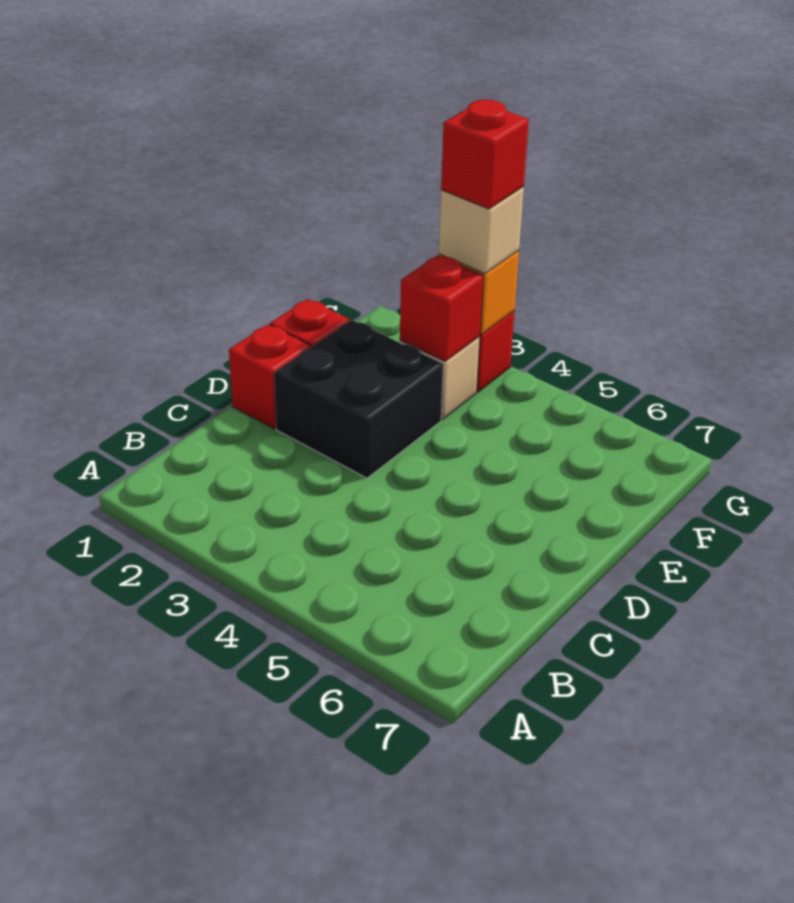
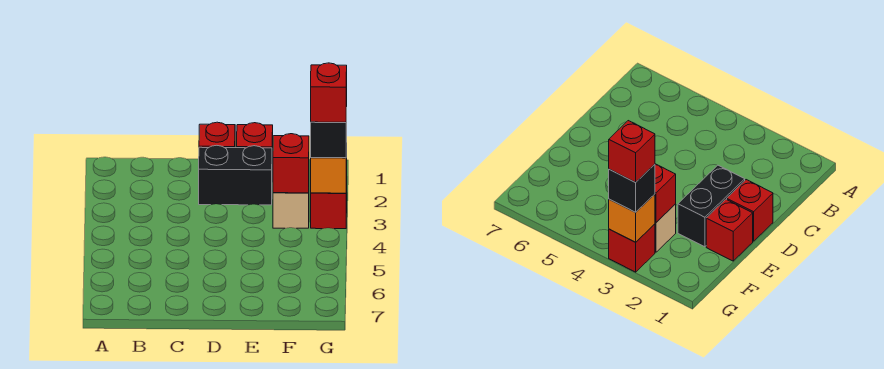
black brick D2:E3 level 1 -> black brick D2:E2 level 1
tan brick G3 level 3 -> black brick G3 level 3

